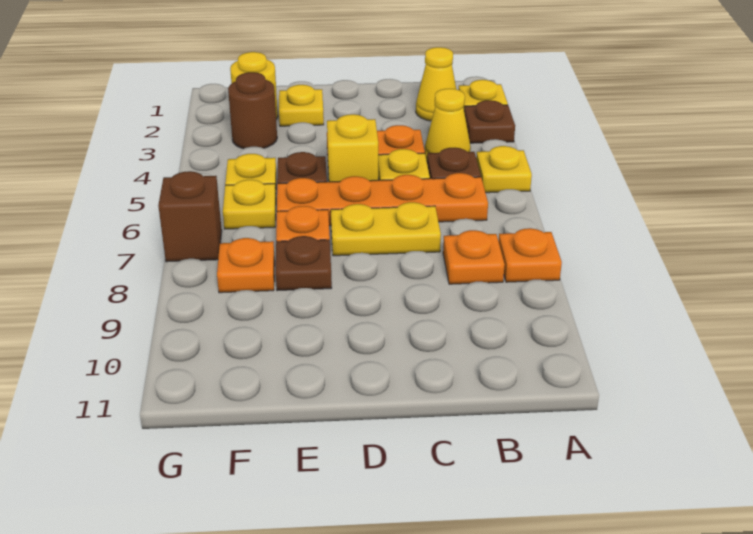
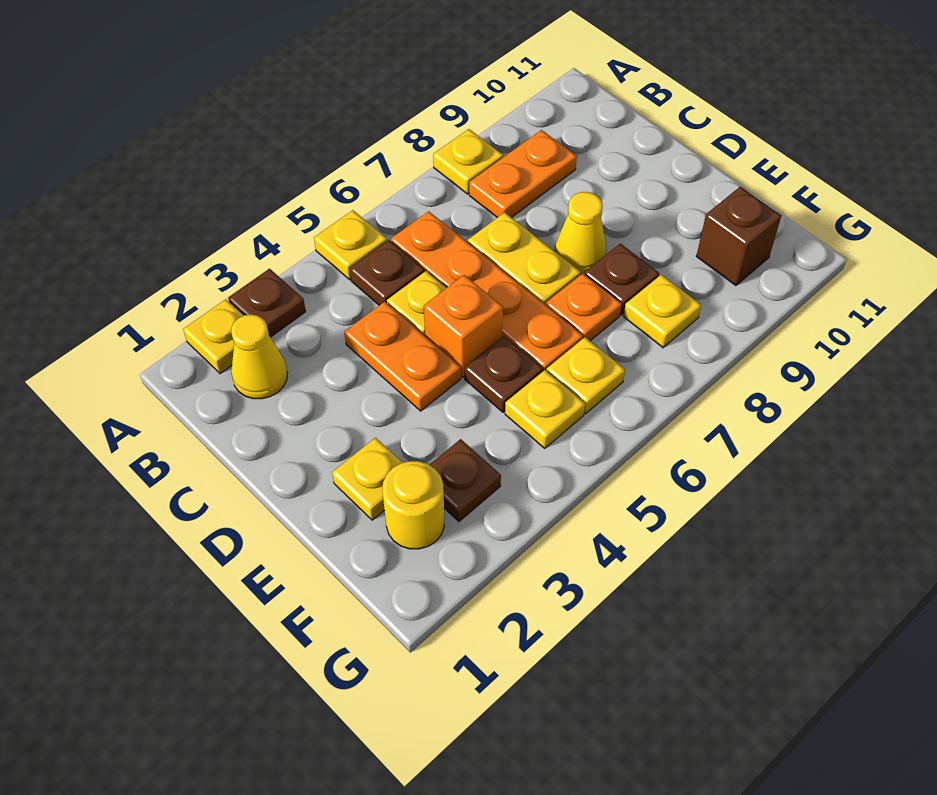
orange plate A8 level 1 -> yellow plate A8 level 1
yellow cone B4 level 1 -> yellow cone D8 level 1
orange plate B8 level 1 -> orange plate B8:B9 level 1
yellow brick D5 level 1 -> orange brick D5 level 1
brown round brick F3 level 1 -> brown plate F3 level 1
orange plate F8 level 1 -> yellow plate F8 level 1
brown brick G7 level 1 -> brown brick F10 level 1

